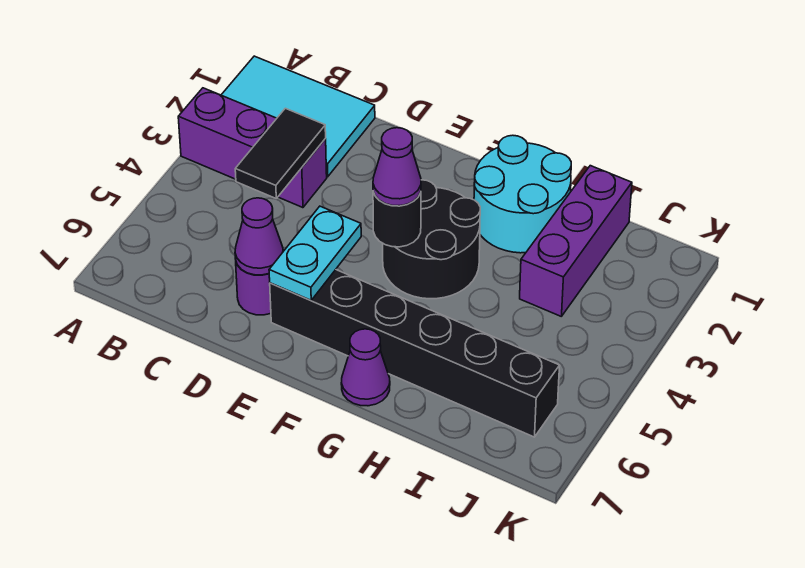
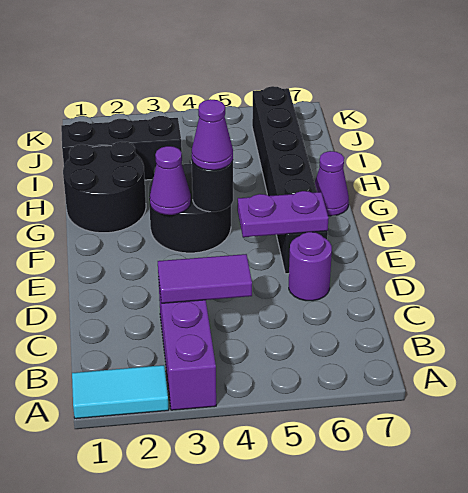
cyan tile A1:C2 level 1 -> cyan tile A1:A2 level 1
black tile C3:C4 level 2 -> purple tile C3:C4 level 2
purple cone D6 level 2 -> purple cone F3 level 2
cyan plate E5:E6 level 2 -> purple plate E5:E6 level 2
cyan round brick G1:H2 level 1 -> black round brick G1:H2 level 1
purple brick I1:I3 level 1 -> black brick I1:I3 level 1

